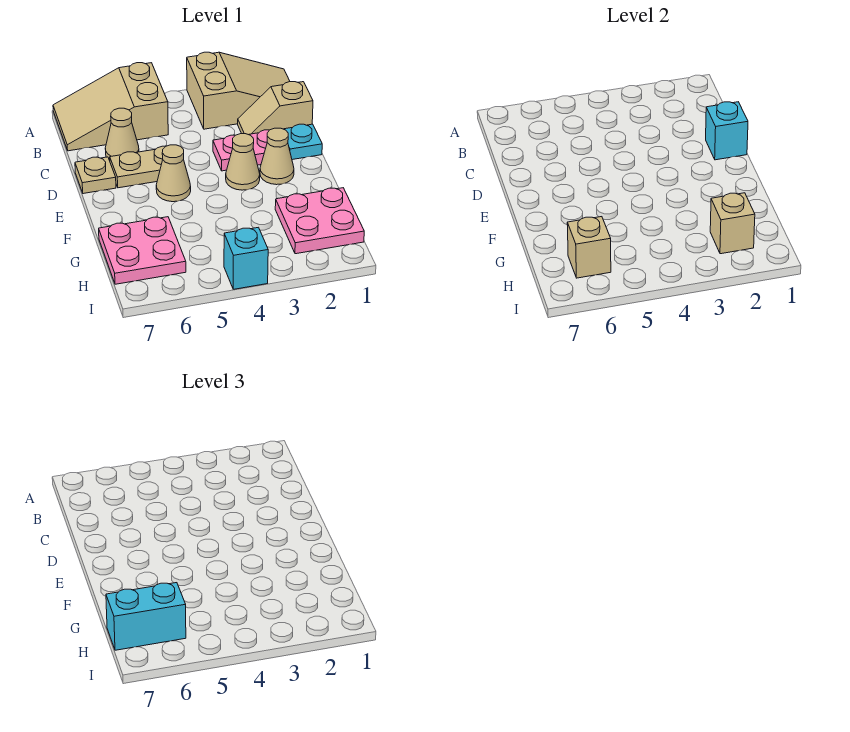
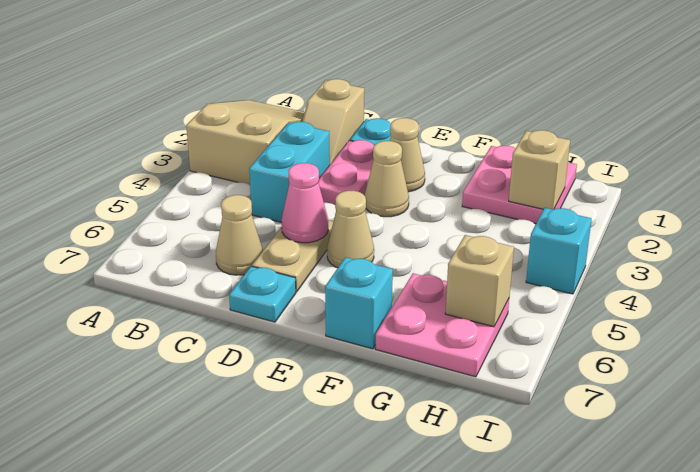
tan slope A5:B7 level 1 top 5 -> none
cyan brick D1 level 2 -> cyan brick F7 level 1
none -> pink cone D5 level 2
tan plate D7 level 1 -> cyan plate D7 level 1
cyan brick H6:H7 level 3 -> cyan brick C3:C4 level 1

